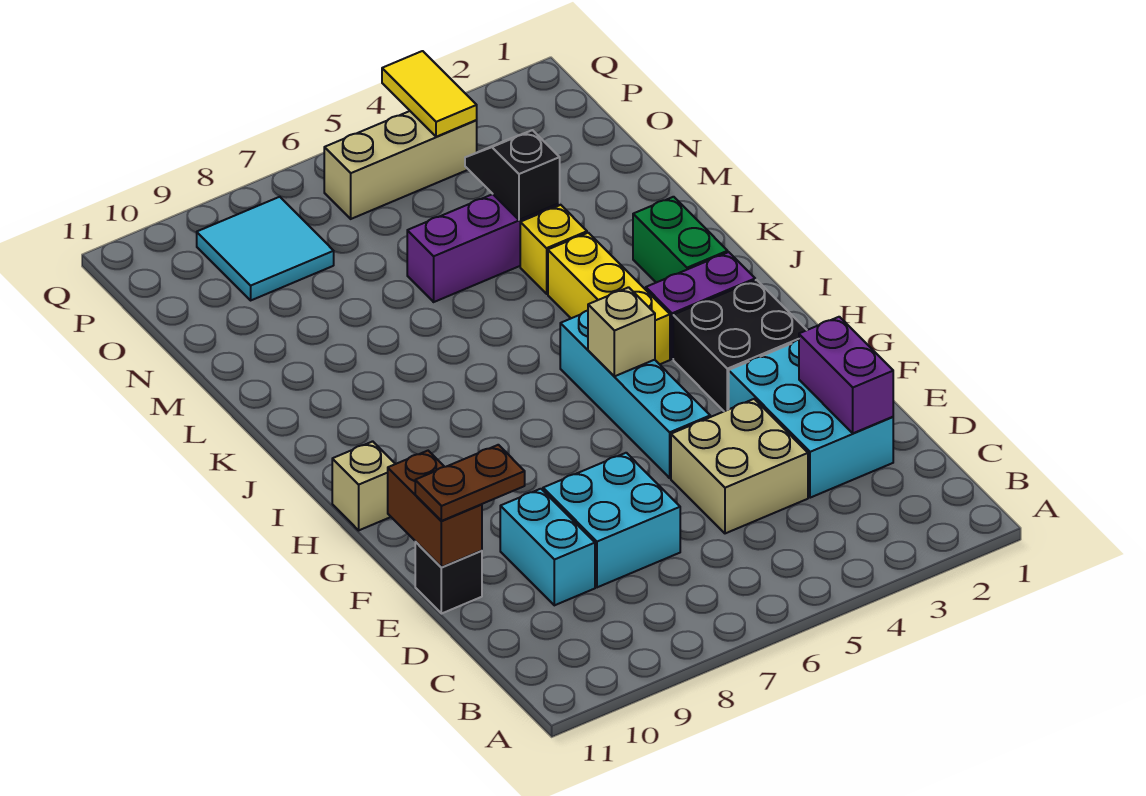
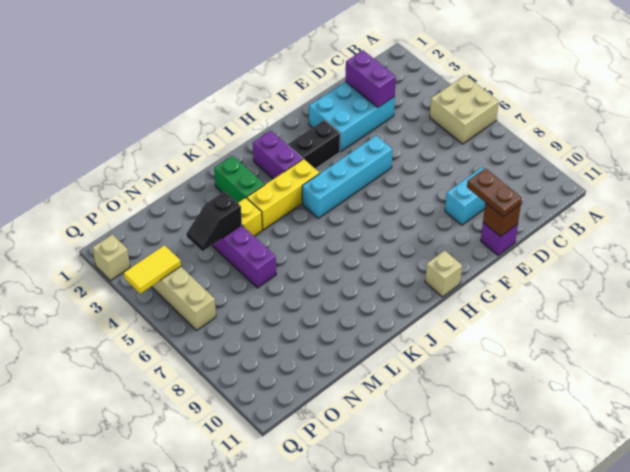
purple brick D2:E2 level 2 -> purple brick D2:D3 level 2
tan brick D4:E5 level 1 -> tan brick A5:B6 level 1
cyan brick D7:E8 level 1 -> none
black brick E11 level 1 -> purple brick E11 level 1
brown brick E11:F11 level 2 -> brown brick E11 level 2
black brick G2:H3 level 1 -> black brick G3:H3 level 1
tan brick H5 level 2 -> tan brick Q2 level 1
green brick J2:K2 level 1 -> green brick K2:K3 level 1
cyan tile O8:P9 level 1 -> none

